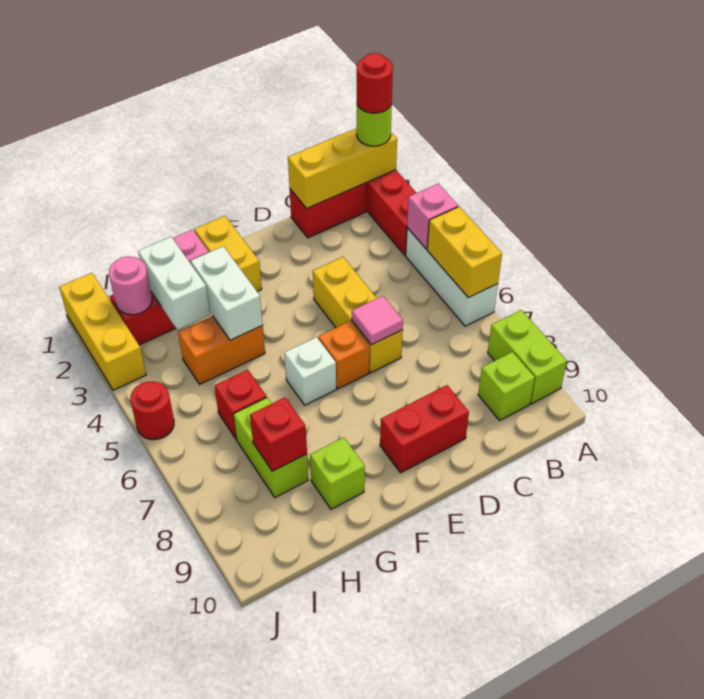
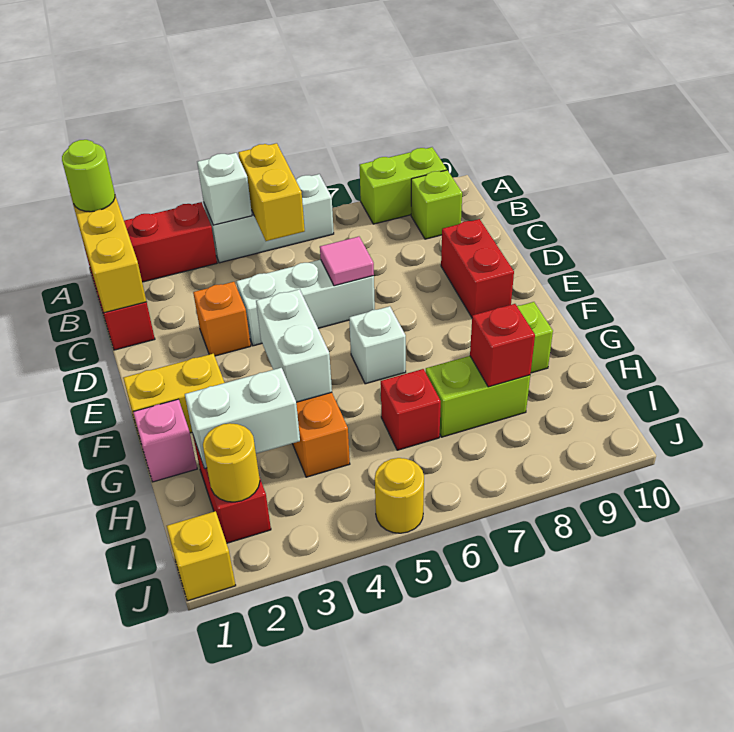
red round brick A1 level 4 -> none
pink brick A4 level 2 -> white brick A4 level 2
yellow brick A5:A6 level 2 -> yellow brick A5:B5 level 2
yellow brick D4:D6 level 1 -> white brick D4:D6 level 1
orange brick E6 level 1 -> orange brick D3 level 1
white brick G3:G4 level 2 -> white brick F4:G4 level 2
pink round brick I2 level 2 -> yellow round brick I2 level 2
yellow brick J1:J3 level 1 -> yellow brick J1 level 1
red round brick J5 level 1 -> yellow round brick J5 level 1

